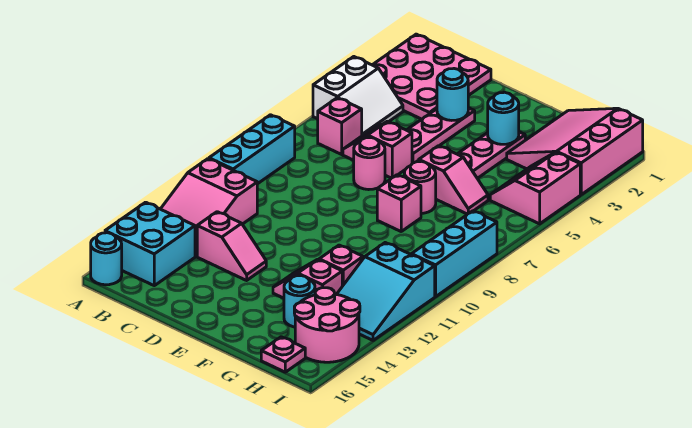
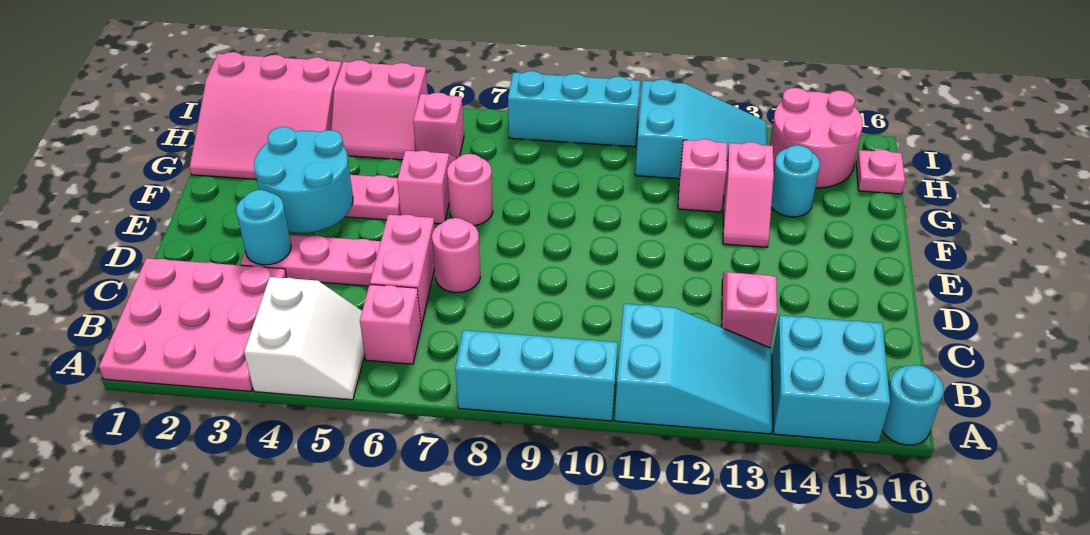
white slope A4:B5 level 1 top A -> white slope A4:B5 level 1 top 4
pink slope A11:B13 level 1 top 11 -> cyan slope A11:B13 level 1 top 11
pink slope C6:D6 level 1 top D -> pink brick C6:D6 level 1
cyan round brick F3 level 2 -> cyan round brick E3:F4 level 2
pink brick F8 level 1 -> pink brick H6 level 1

